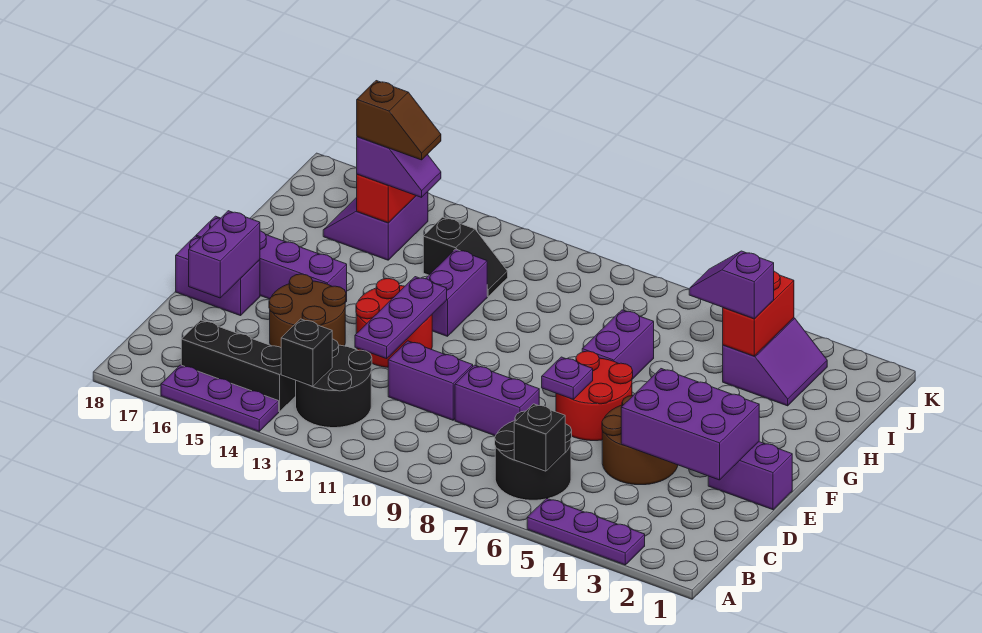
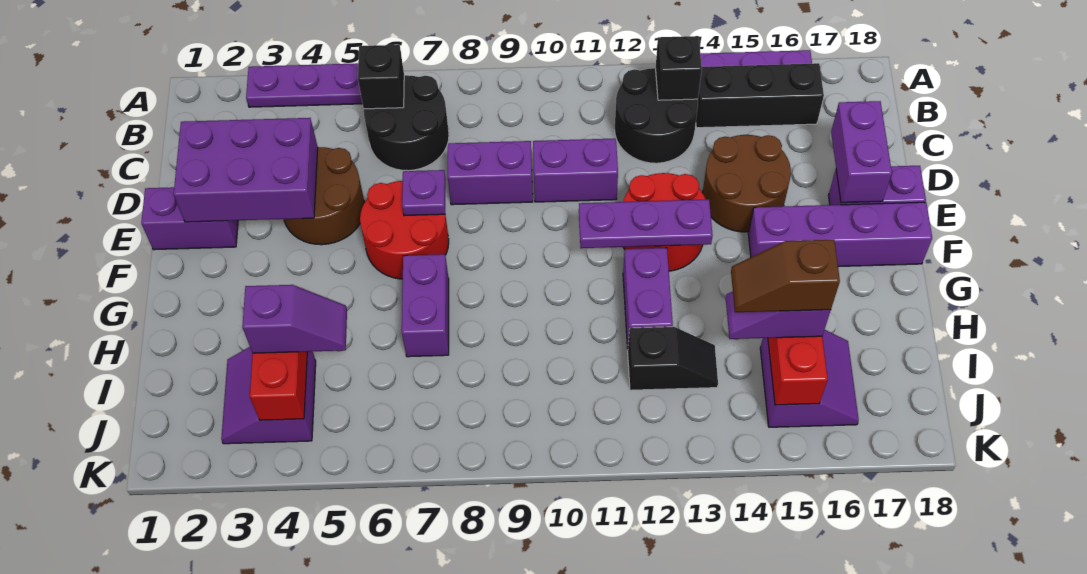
purple plate D12:F12 level 2 -> purple plate F11:F13 level 2
black slope I12:I13 level 1 top 13 -> black slope I12:I13 level 1 top 12

